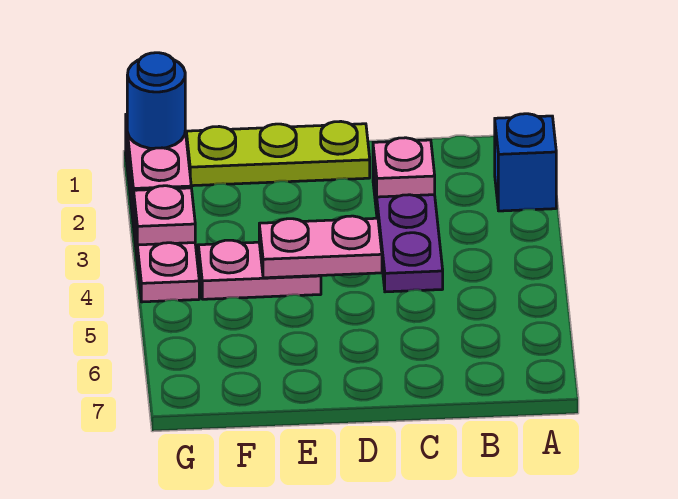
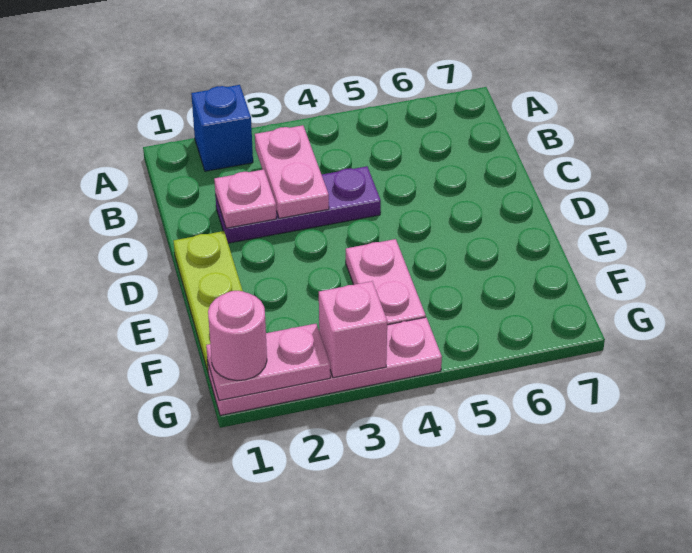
pink plate D4:E4 level 2 -> pink plate B3:C3 level 2
blue round brick G1 level 3 -> pink round brick G1 level 3
pink plate G3 level 2 -> pink brick G3 level 2

